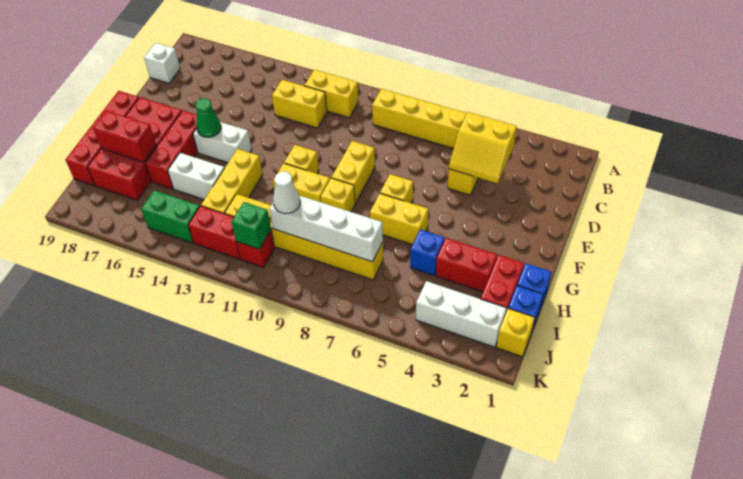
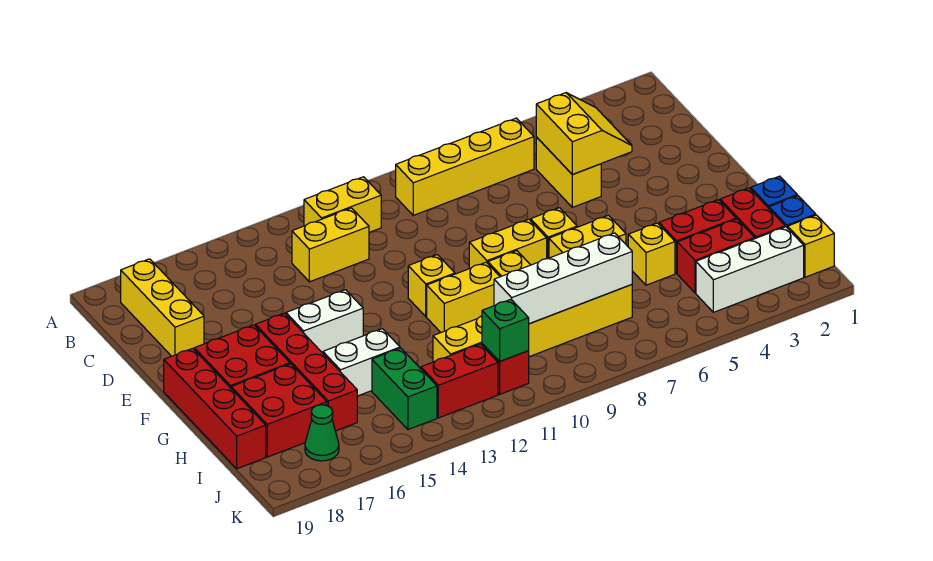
yellow slope C4:D5 level 2 top C -> yellow slope C4:D5 level 2 top 5
white brick C19 level 1 -> none
yellow brick E9:F9 level 1 -> yellow brick F8:F9 level 1
green cone F15 level 2 -> green cone J17 level 1
red brick F16:H16 level 1 -> red brick F16:I16 level 1
yellow brick G13:I13 level 1 -> yellow brick B18:D18 level 1
blue brick H5 level 1 -> yellow brick H5 level 1
red brick H17:H18 level 2 -> red brick I3:I4 level 1
white cone I10 level 3 -> none
green brick J14:J15 level 1 -> green brick I14:J14 level 1

